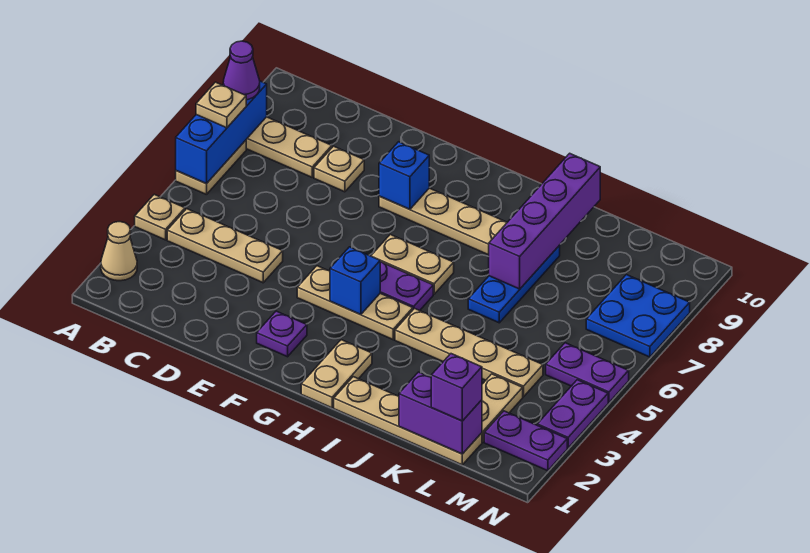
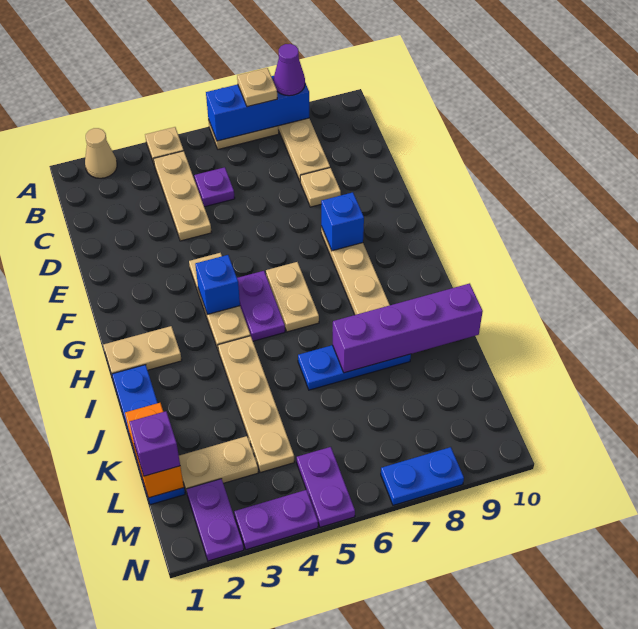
purple plate F2 level 1 -> purple plate C5 level 1
tan plate I1:L1 level 1 -> blue plate I1:L1 level 1
purple brick K1:L1 level 2 -> orange brick K1:L1 level 2
blue plate M7:N8 level 1 -> blue plate N7:N8 level 1

